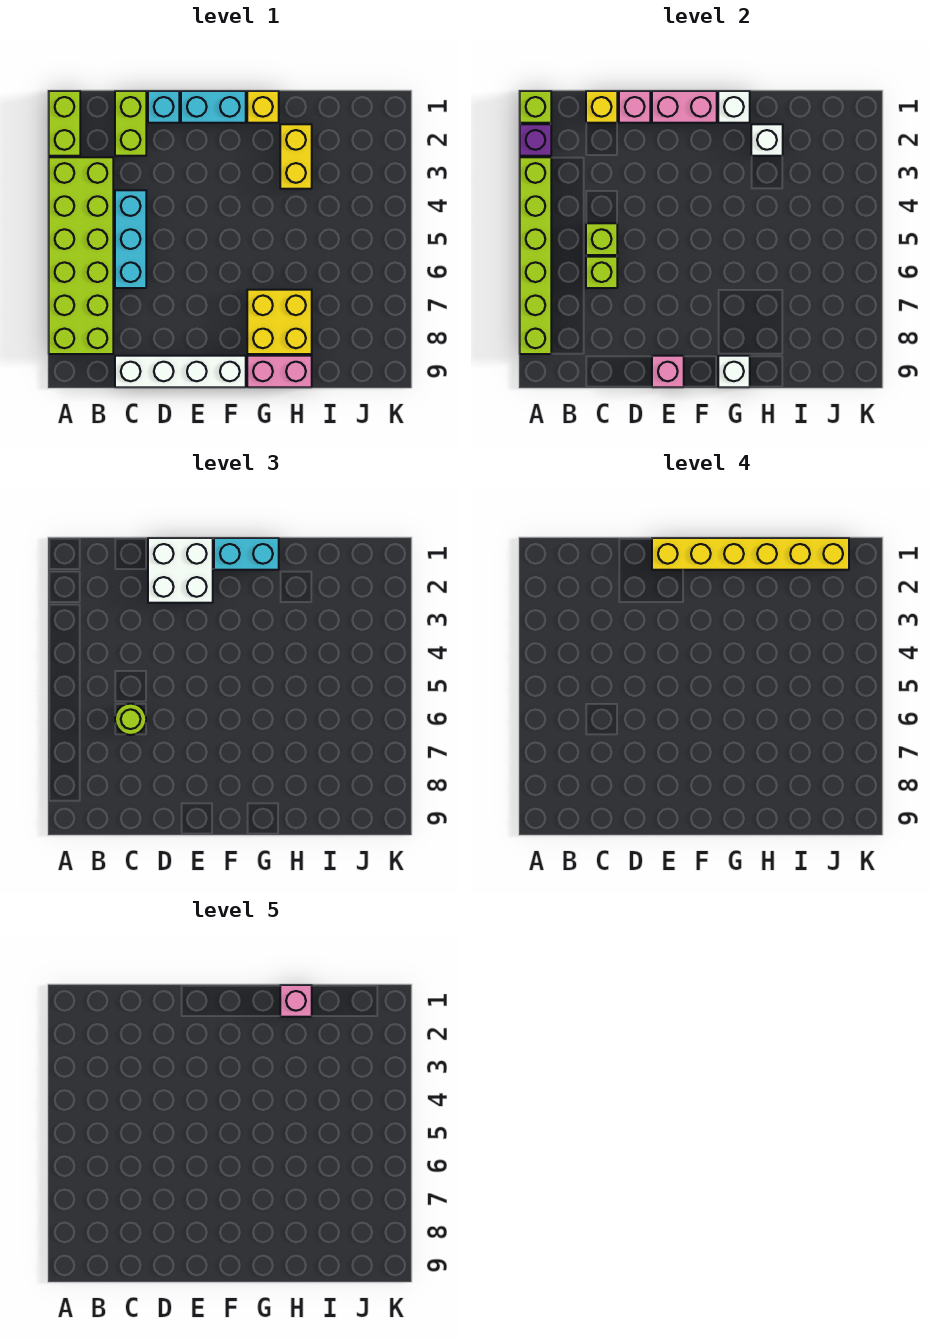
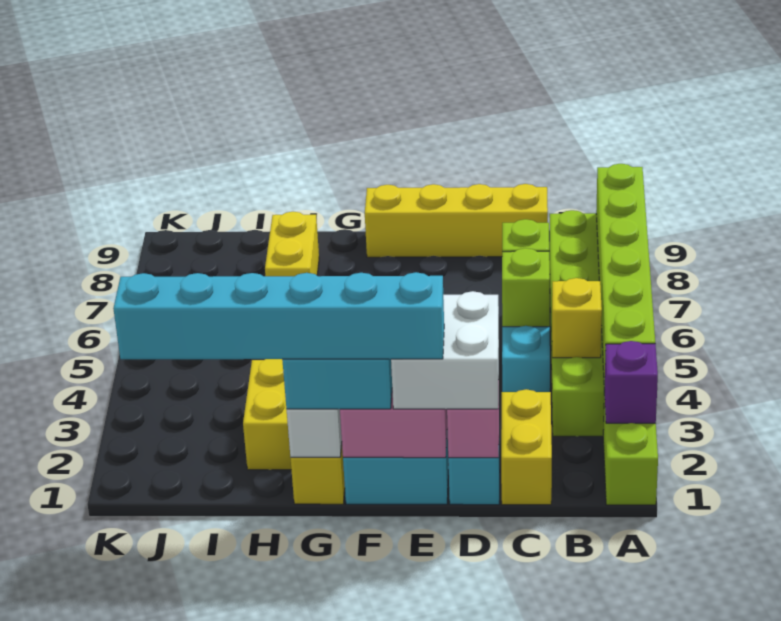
lime brick A1 level 2 -> none
lime brick C1:C2 level 1 -> yellow brick C1:C2 level 1
yellow brick C1 level 2 -> yellow brick B4 level 2
lime round brick C6 level 3 -> none
white brick C9:F9 level 1 -> yellow brick C9:F9 level 1
yellow brick E1:J1 level 4 -> cyan brick E1:J1 level 4
pink brick E9 level 2 -> none
yellow brick G7:H8 level 1 -> yellow brick H7:H8 level 1
pink brick G9:H9 level 1 -> none
white brick G9 level 2 -> none
pink brick H1 level 5 -> none
white brick H2 level 2 -> none

